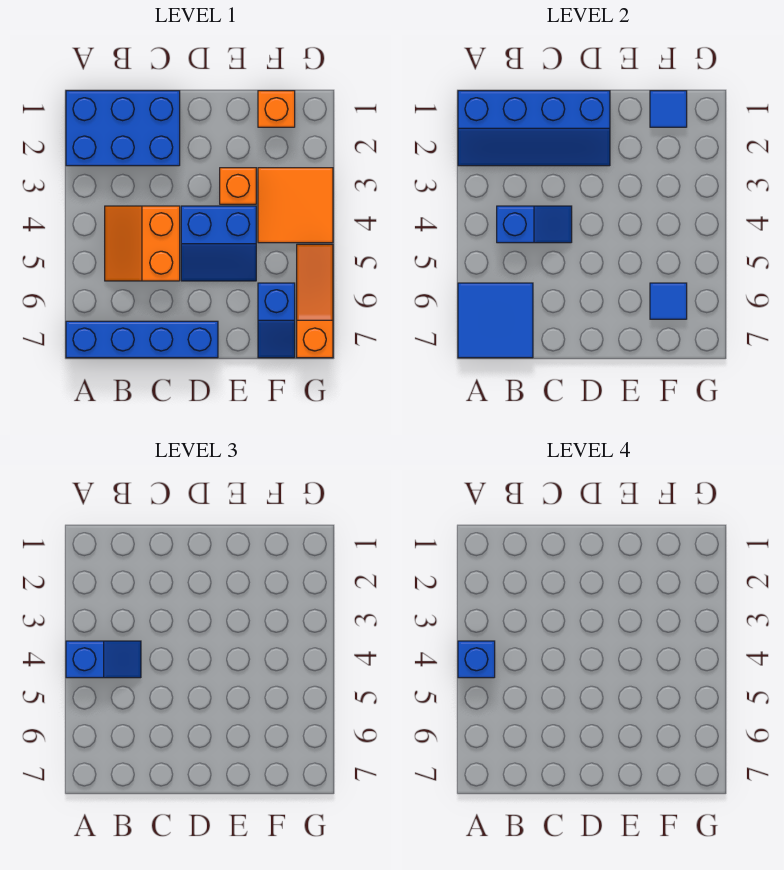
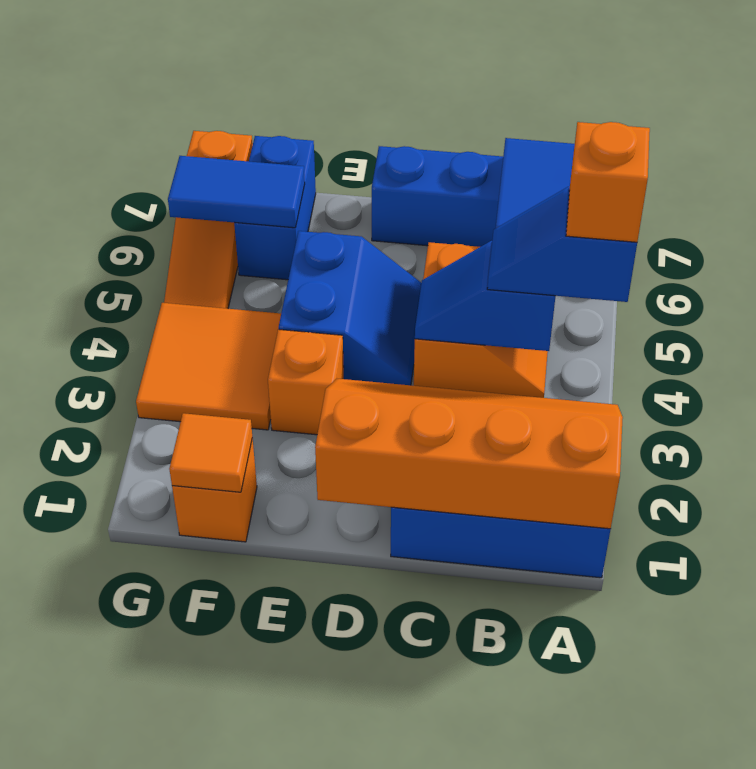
blue slope A1:D2 level 2 top 1 -> orange slope A1:D2 level 2 top 1
blue brick A4 level 4 -> orange brick A4 level 4
blue slope D4:E5 level 1 top 4 -> blue slope D4:E5 level 1 top E
blue tile F1 level 2 -> orange tile F1 level 2
blue slope F6:F7 level 1 top 6 -> blue brick F6:F7 level 1
blue tile F6 level 2 -> blue tile F6:G6 level 2

